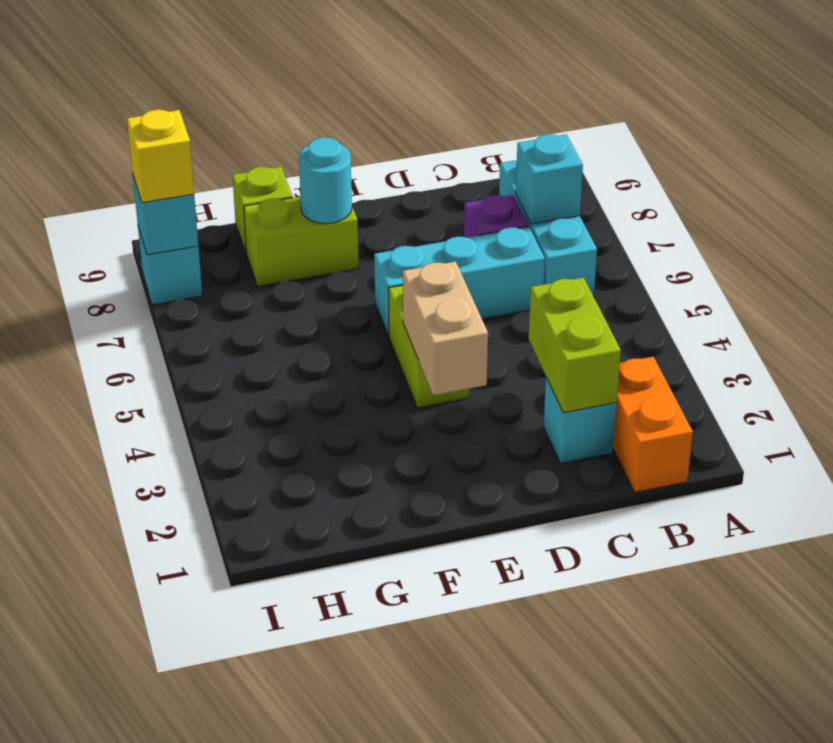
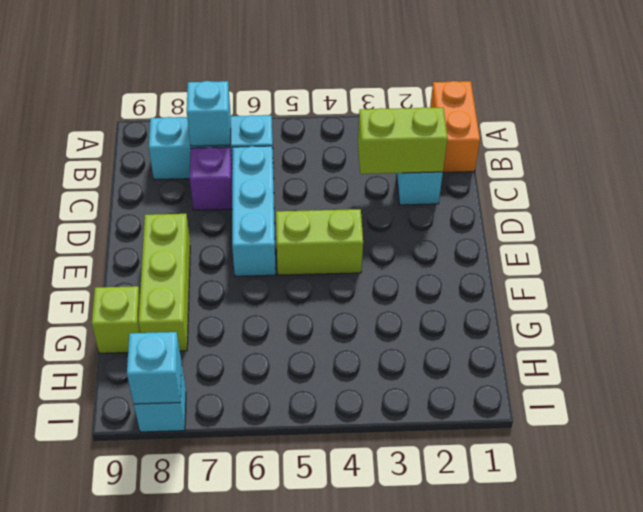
orange brick B1:B2 level 1 -> orange brick A1:B1 level 1
tan brick E3:E4 level 2 -> none
lime brick F8:G8 level 1 -> lime brick E8:G8 level 1
cyan round brick F8 level 2 -> none
yellow brick I8 level 3 -> none

